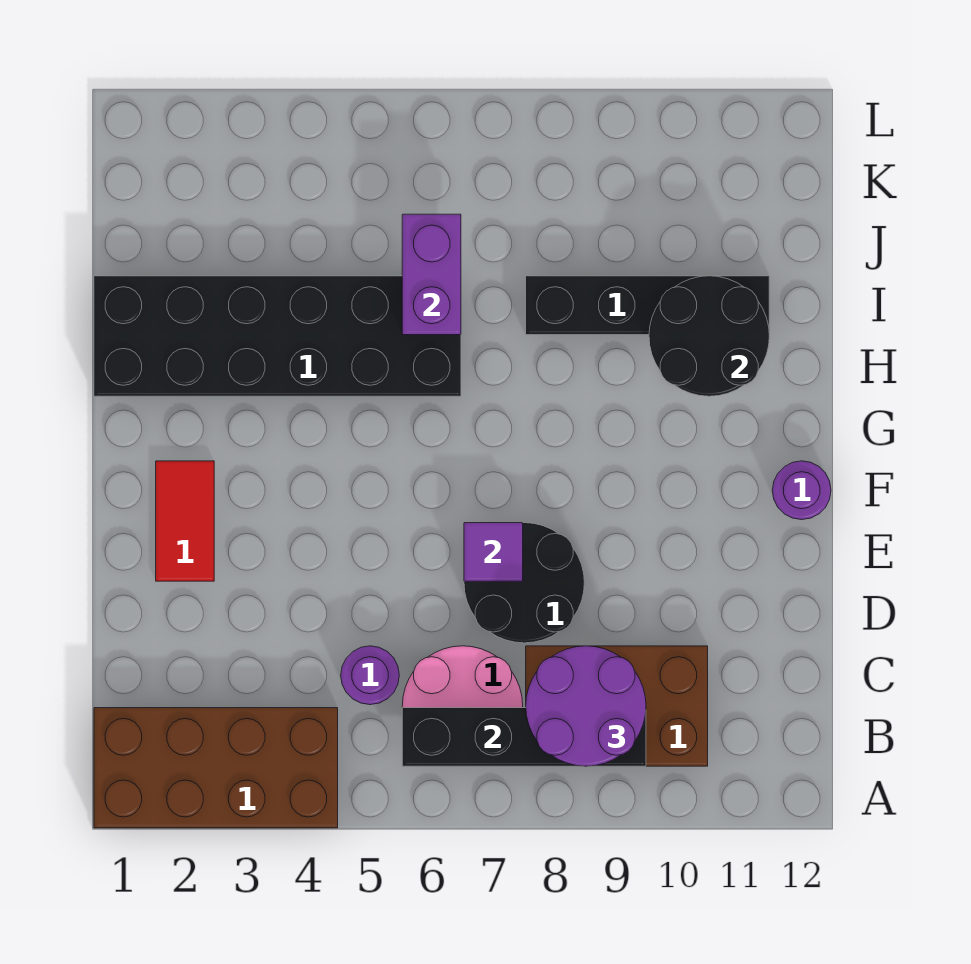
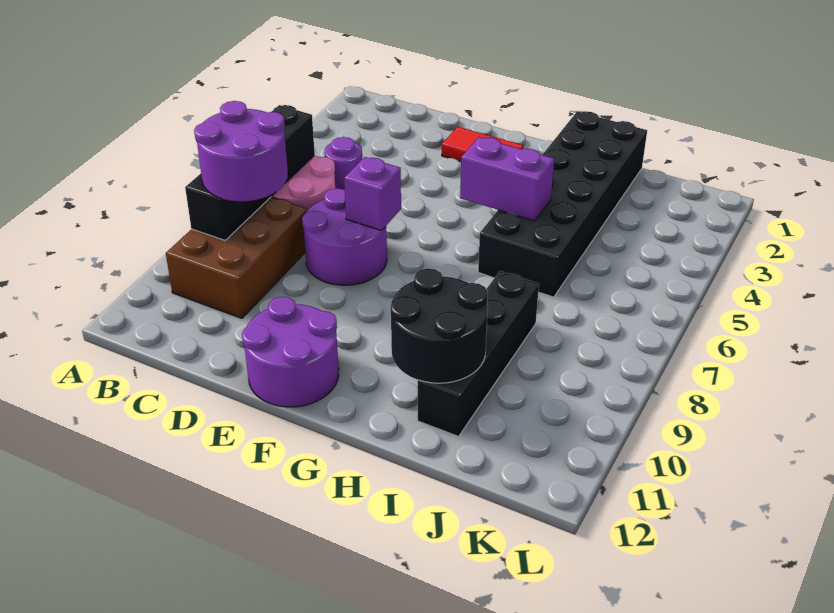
brown brick A1:B4 level 1 -> none
black round brick D7:E8 level 1 -> purple round brick D7:E8 level 1
purple tile E7 level 2 -> purple brick E7 level 2
purple round brick F12 level 1 -> purple round brick E11:F12 level 1
purple brick I6:J6 level 2 -> purple brick G5:H5 level 2

